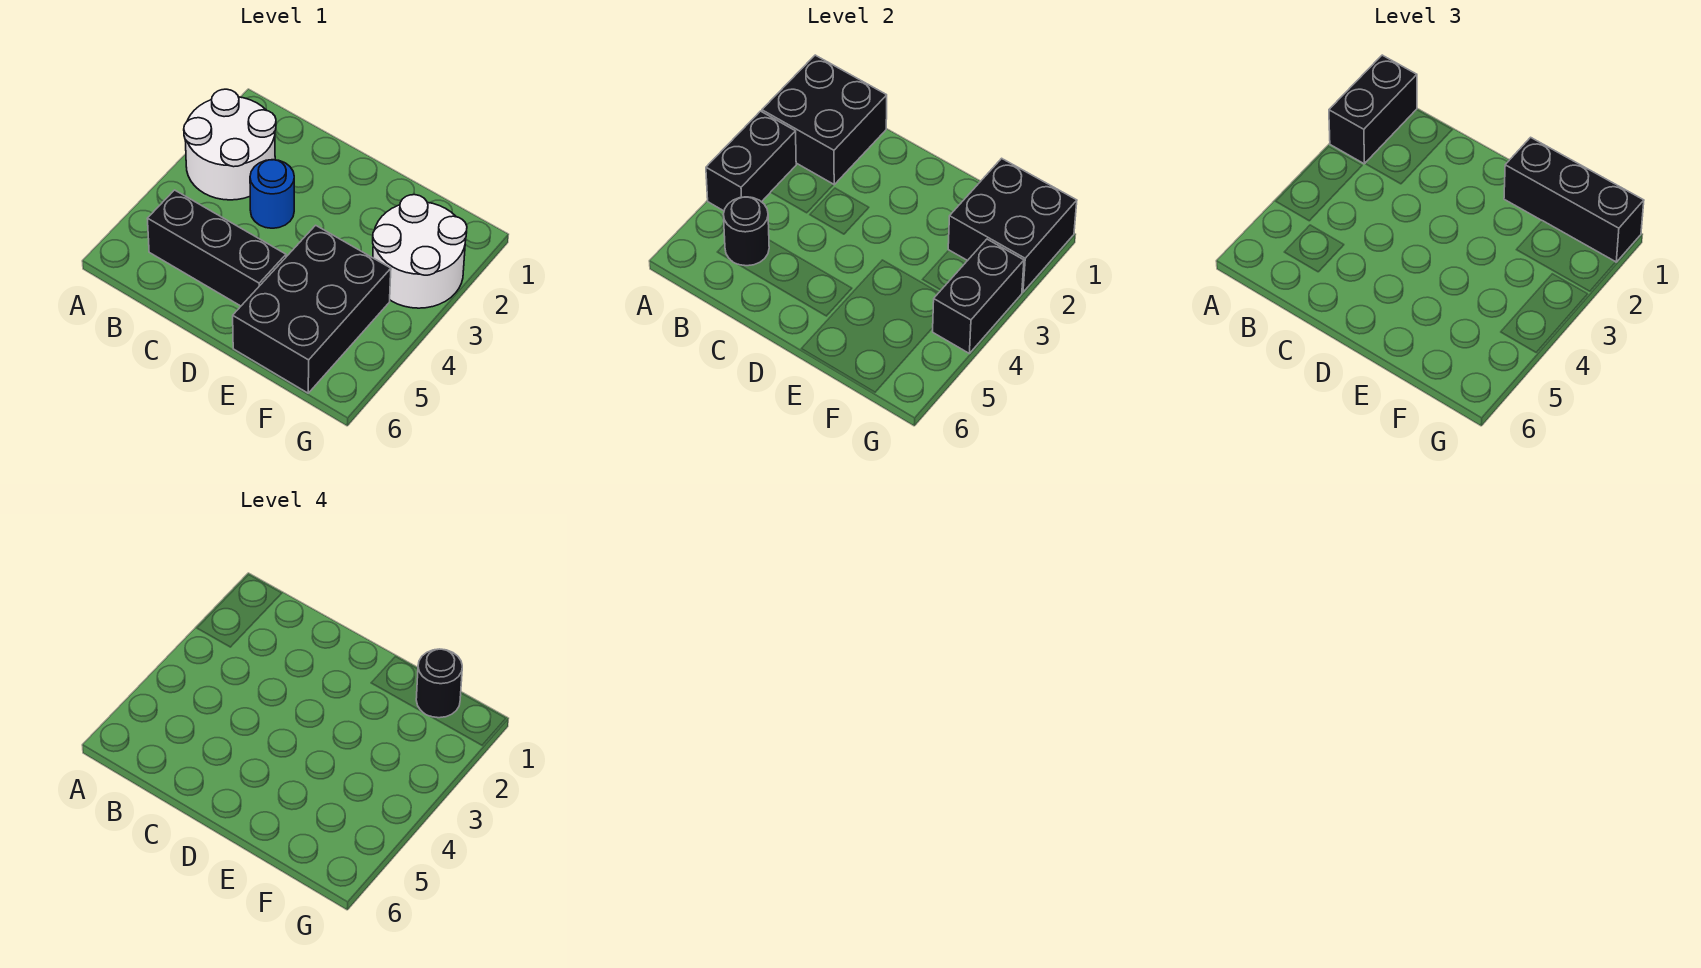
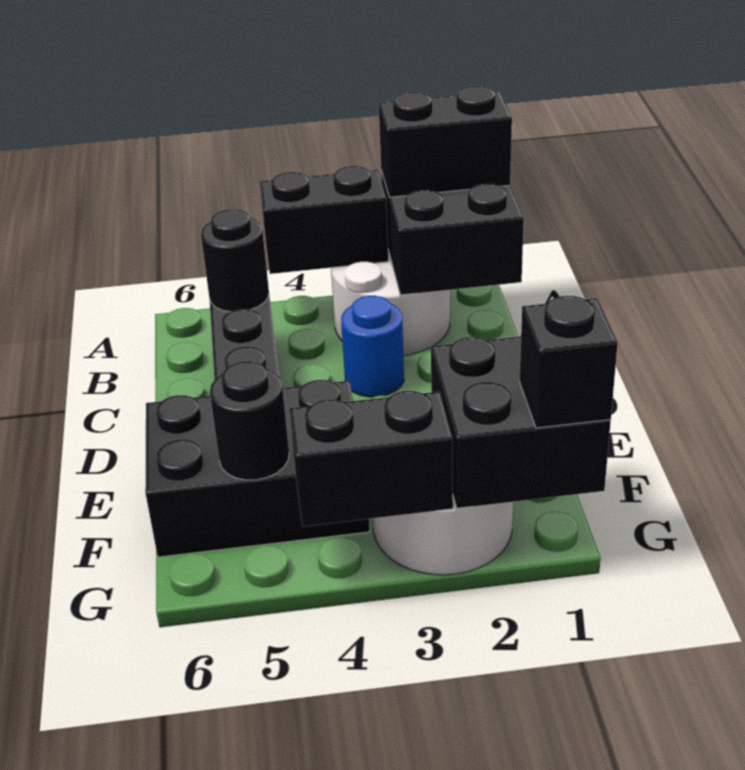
black brick E1:G1 level 3 -> black brick G1 level 3
black round brick F1 level 4 -> black round brick F5 level 2

